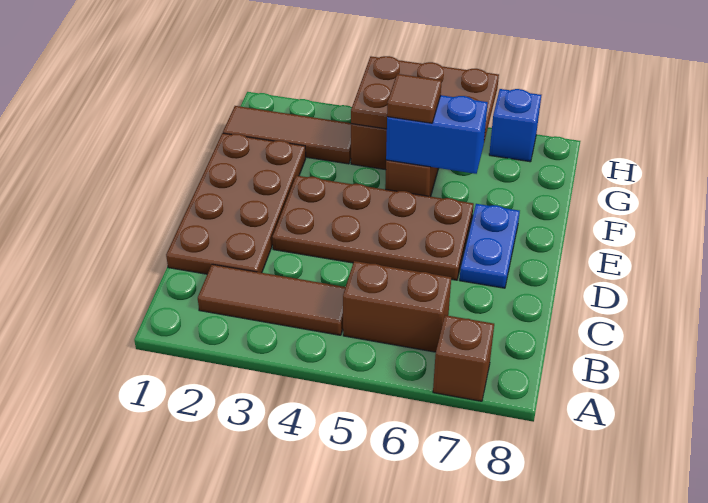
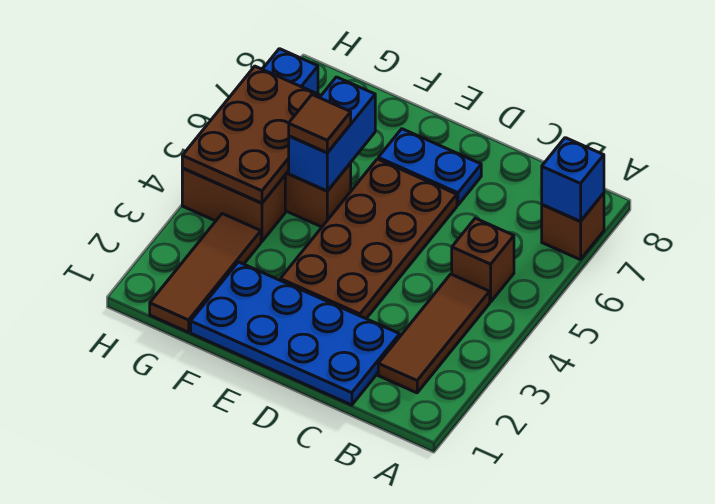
none -> blue brick A7 level 2
brown brick B5:B6 level 1 -> brown brick B5 level 1
brown plate C1:F2 level 1 -> blue plate C1:F2 level 1

